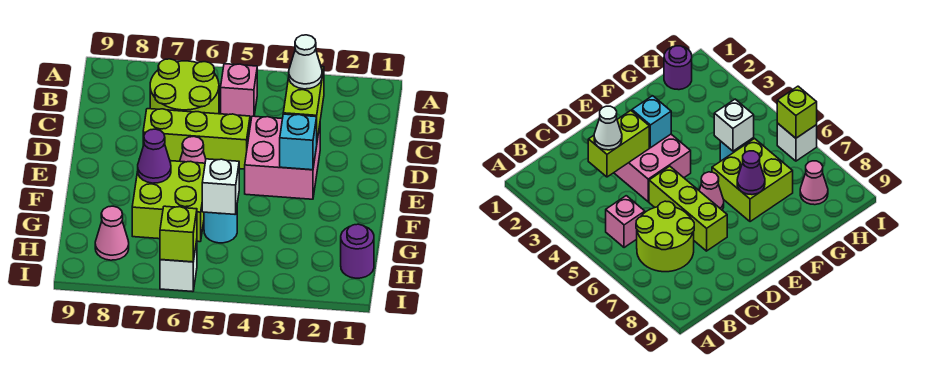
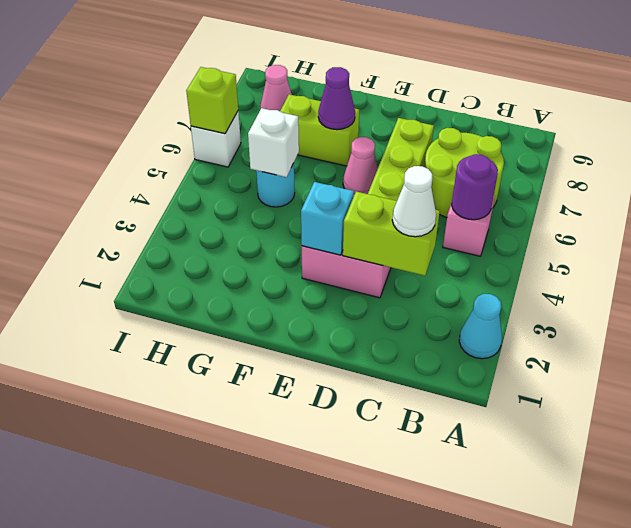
none -> cyan cone A2 level 1
lime brick F6:G7 level 1 -> lime brick F7:G7 level 1
purple round brick H1 level 1 -> purple round brick B5 level 2

